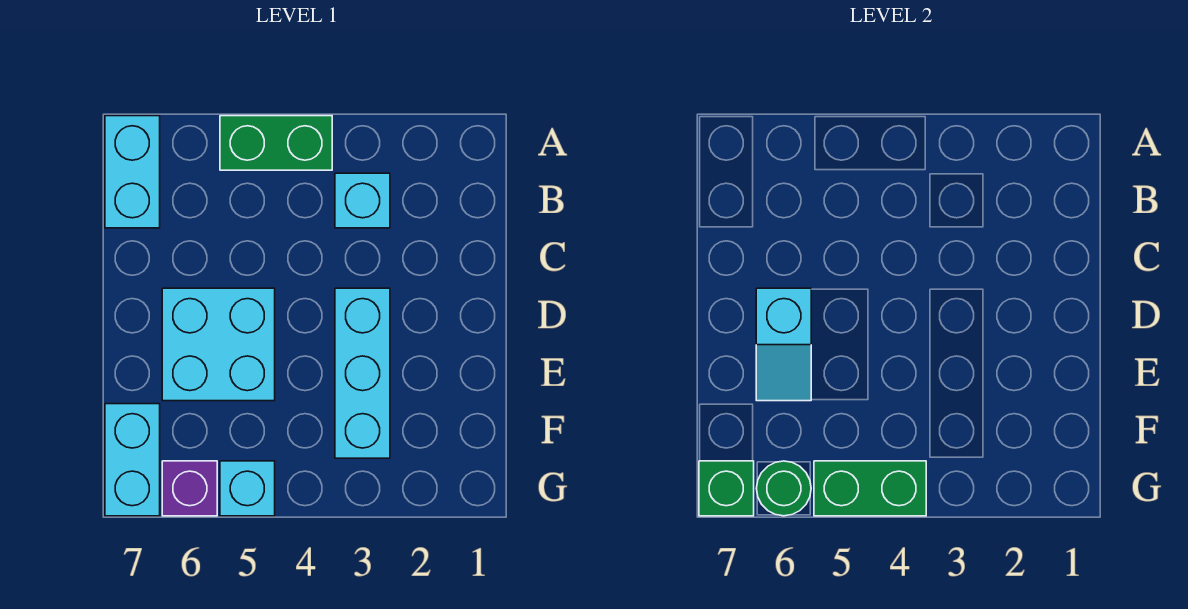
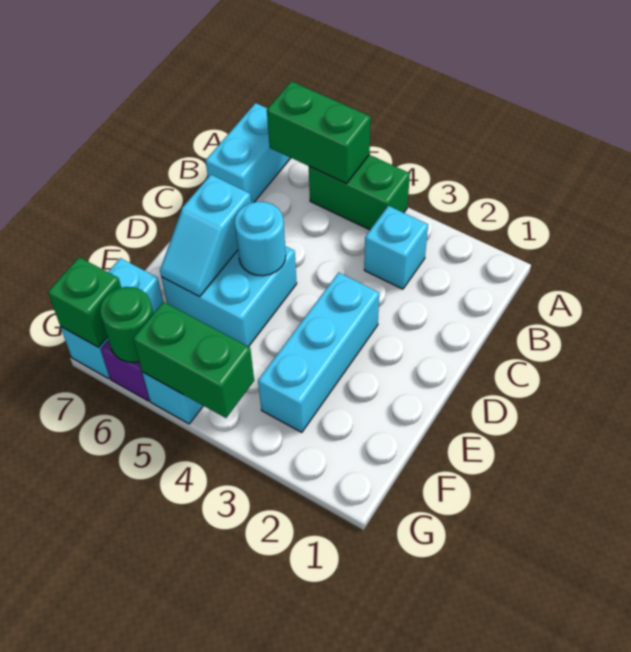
none -> green brick A5:A6 level 2
none -> cyan round brick D5 level 2

